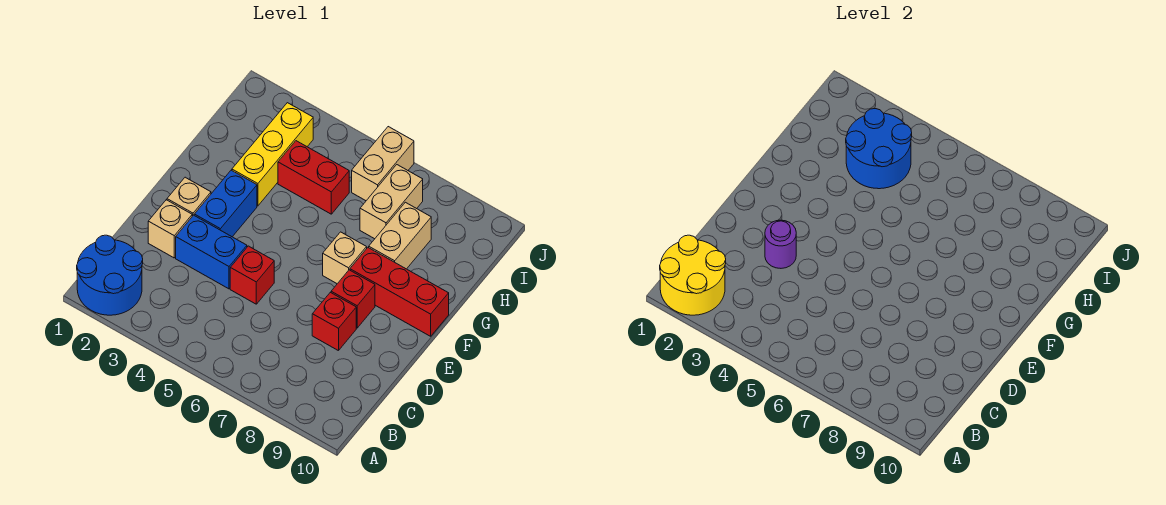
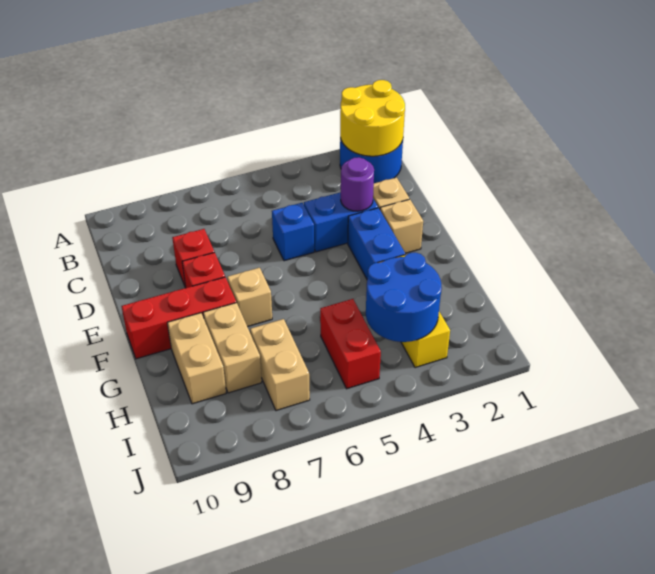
red brick D5 level 1 -> blue brick D5 level 1
red brick H4:H5 level 1 -> red brick H5:I5 level 1
tan brick I6:J6 level 1 -> tan brick G9:H9 level 1

